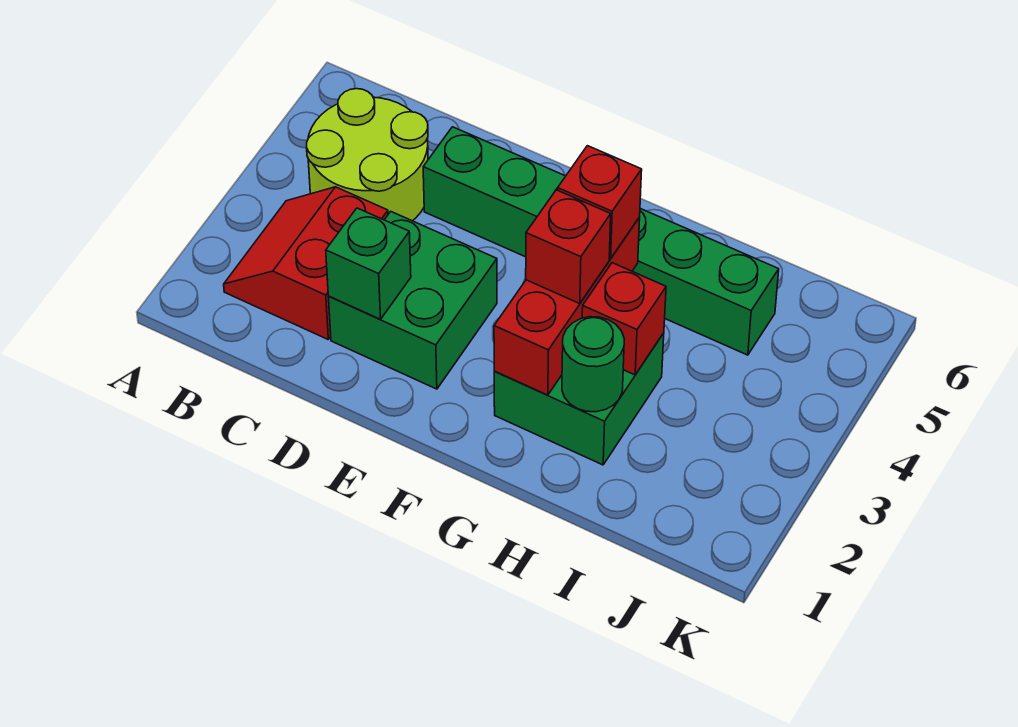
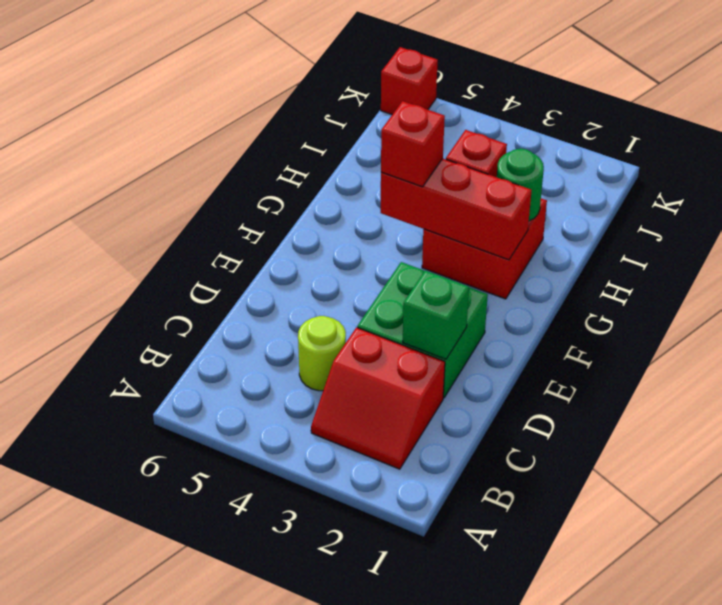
lime round brick B4:C5 level 1 -> lime round brick C4 level 1
green brick D5:I5 level 1 -> none
green brick G2:H3 level 1 -> red brick G2:H3 level 1
red brick G3 level 3 -> red brick K6 level 1

